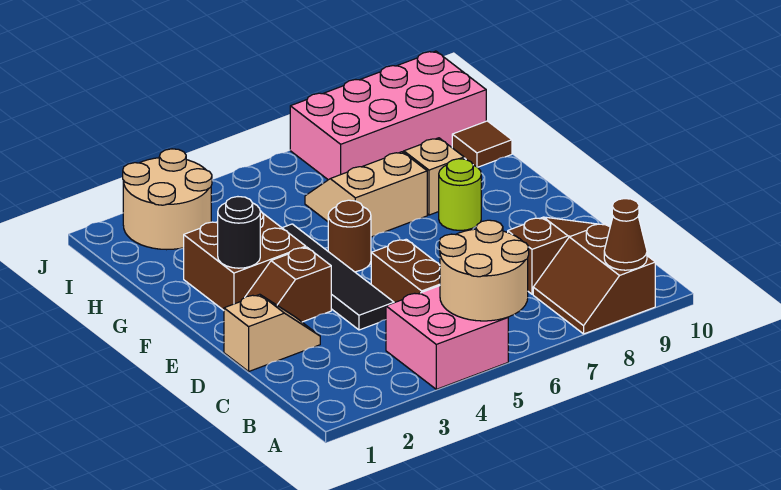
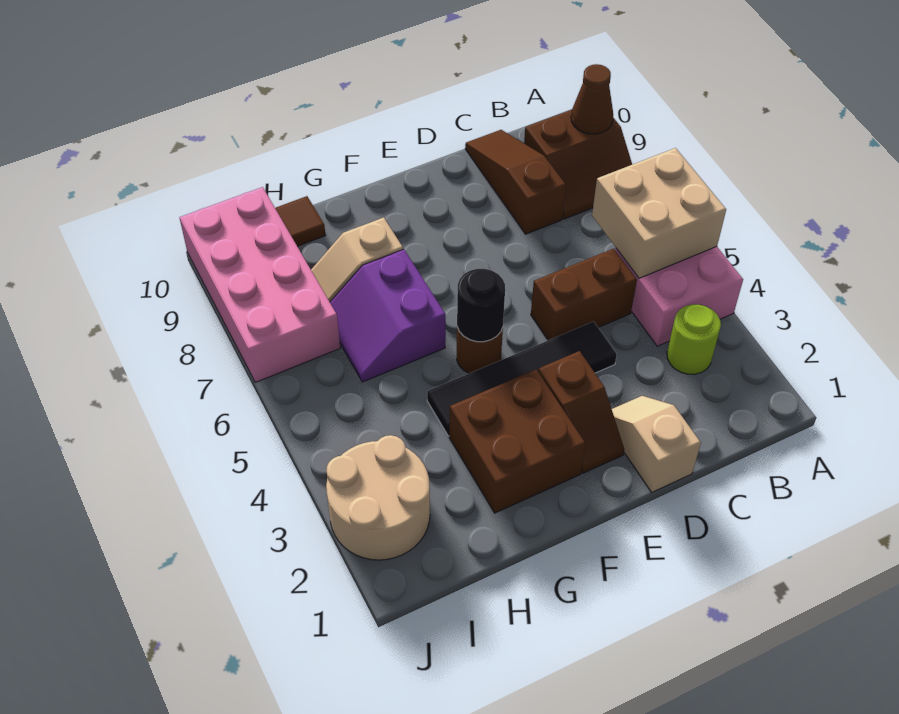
tan round brick A5:B6 level 2 -> tan brick A5:B6 level 2
black round brick F2 level 2 -> black round brick F5 level 2
lime round brick F8 level 1 -> lime round brick B3 level 1
tan slope G6:H7 level 1 top G -> purple slope G6:H7 level 1 top G

